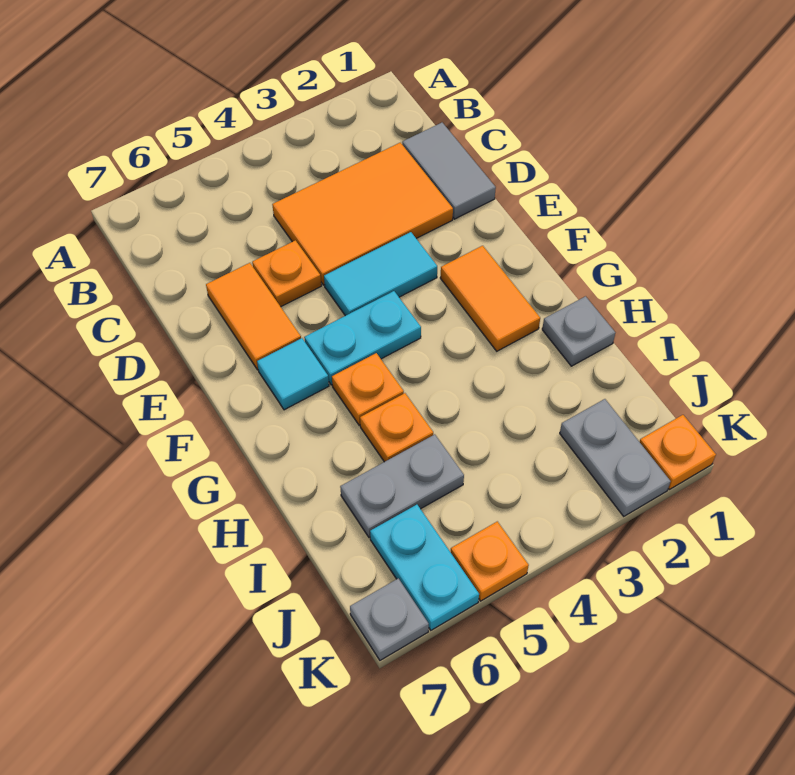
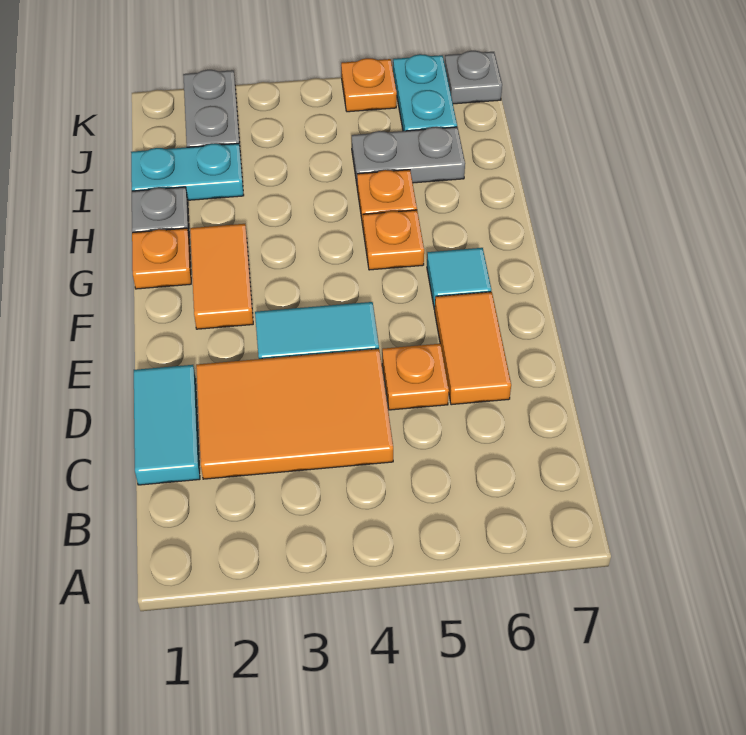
grey tile C1:D1 level 1 -> cyan tile C1:D1 level 1
cyan plate F4:F5 level 1 -> cyan plate I1:I2 level 1
orange plate K1 level 1 -> orange plate G1 level 1

